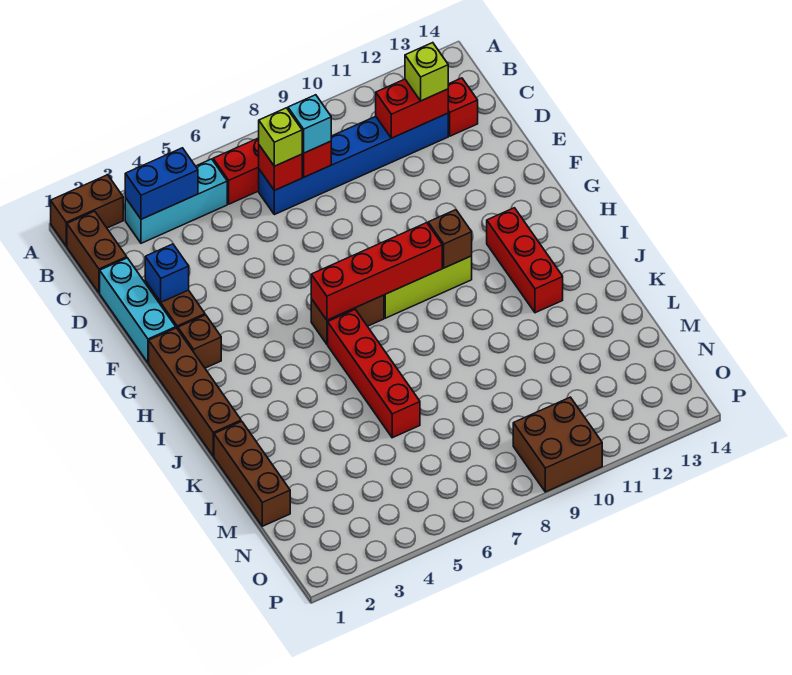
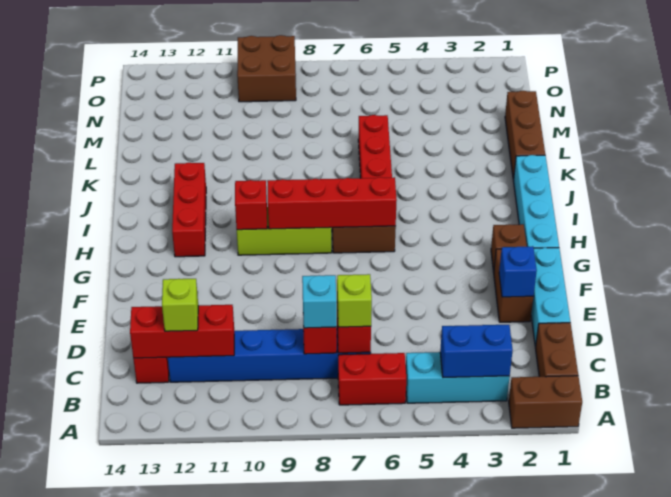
red brick C11:C12 level 2 -> red brick C11:C13 level 2
brown brick G1:J1 level 1 -> cyan brick G1:J1 level 1
brown brick H10 level 2 -> red brick H10 level 2

